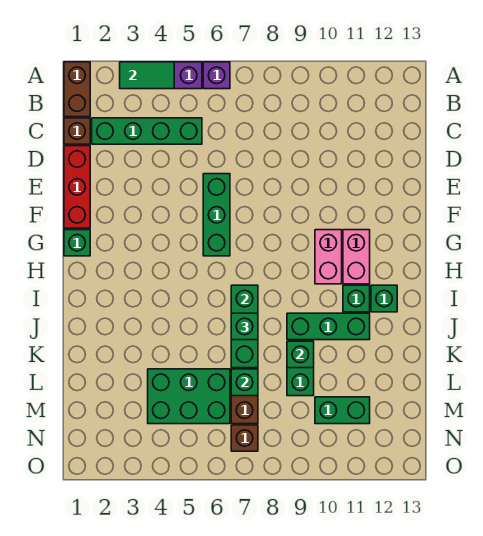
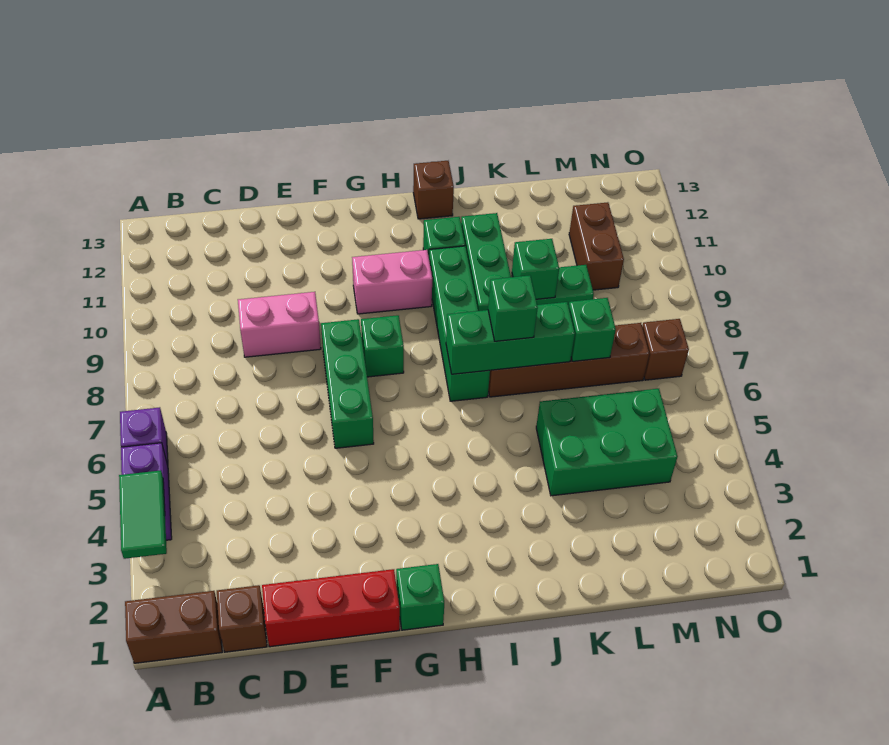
green brick C2:C5 level 1 -> green brick I7:I10 level 1
green brick E6:G6 level 1 -> green brick F6:F8 level 1
pink brick G11:H11 level 1 -> pink brick D9:E9 level 1
green brick I12 level 1 -> green brick G8 level 1
none -> brown brick I13 level 1
green brick L4:M6 level 1 -> green brick K4:M5 level 1
green brick M10:M11 level 1 -> brown brick M10:M11 level 1

